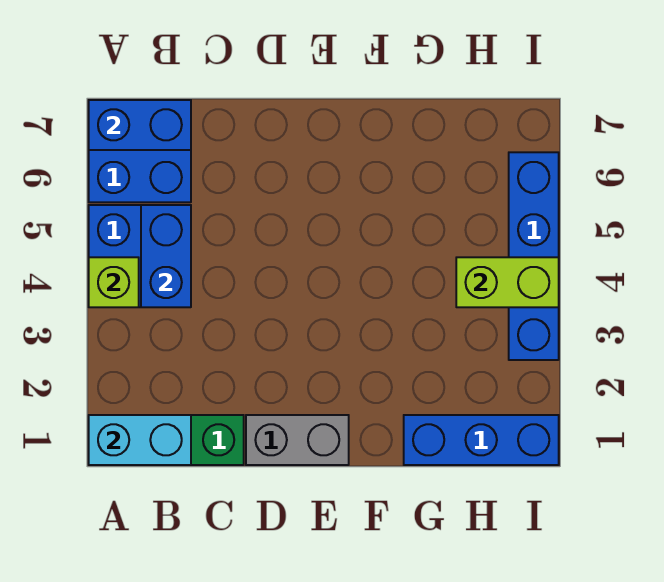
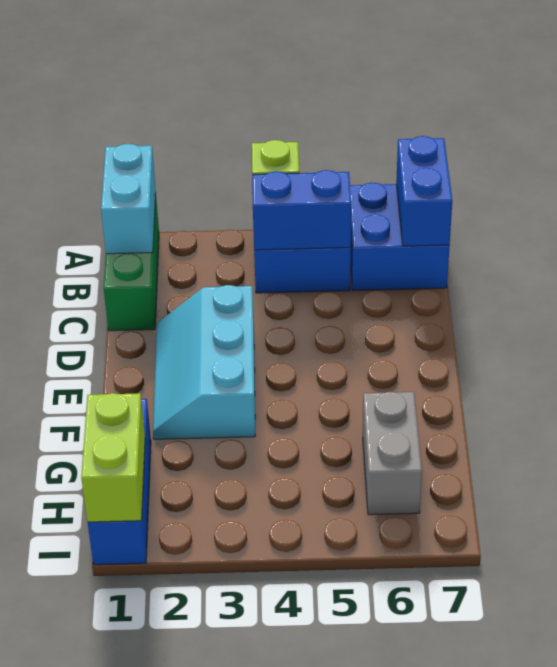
grey brick D1:E1 level 1 -> grey brick G6:H6 level 1
none -> cyan slope D2:F3 level 1 top 3
lime brick H4:I4 level 2 -> lime brick H1:I1 level 2
blue brick I3:I6 level 1 -> none

